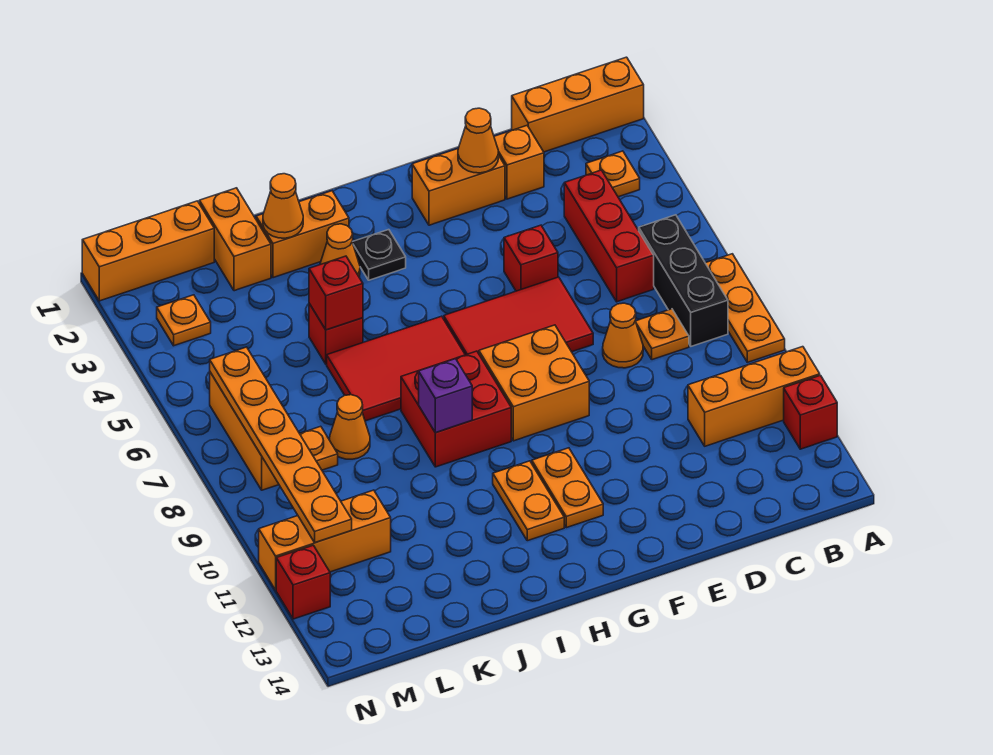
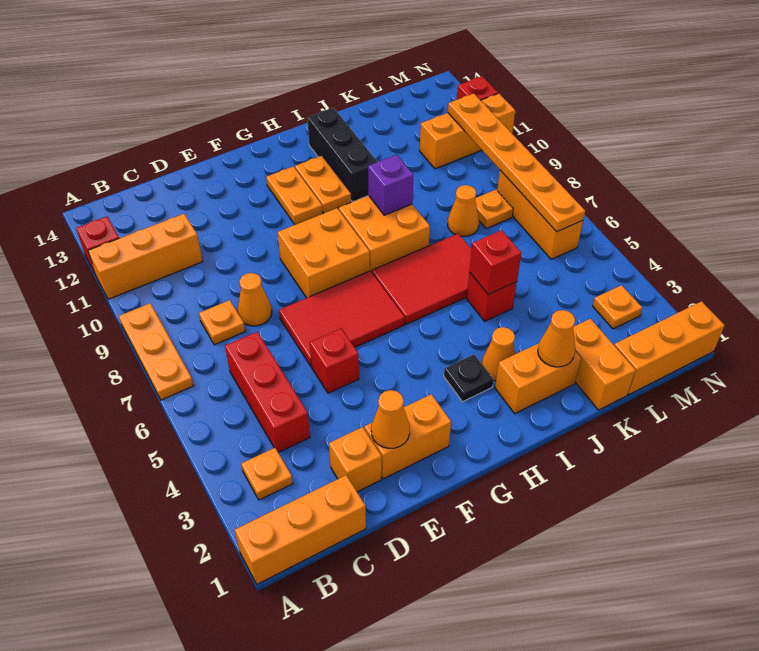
black brick B6:B8 level 1 -> black brick I11:I13 level 1
red brick H8:I9 level 1 -> orange brick H8:I9 level 1

